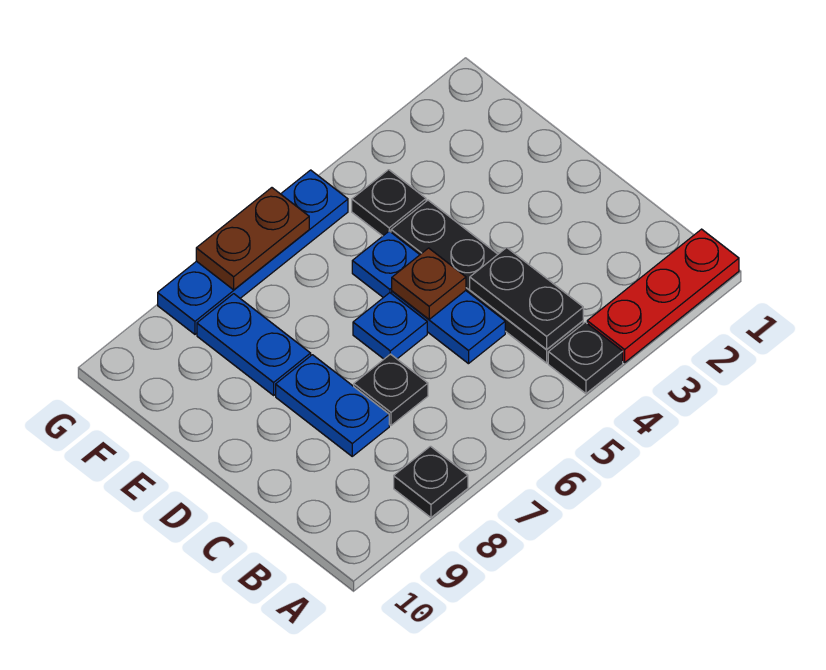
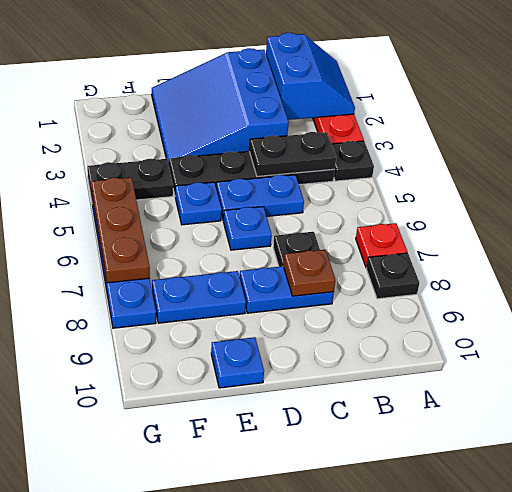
none -> blue slope A1:B2 level 2 top B
none -> red plate A7 level 1
none -> blue slope C1:E3 level 1 top C
brown plate D5 level 2 -> brown plate C8 level 2
none -> blue plate E10 level 1
black plate F4 level 1 -> black plate F4:G4 level 1
brown plate G6:G7 level 2 -> brown plate G5:G7 level 2

